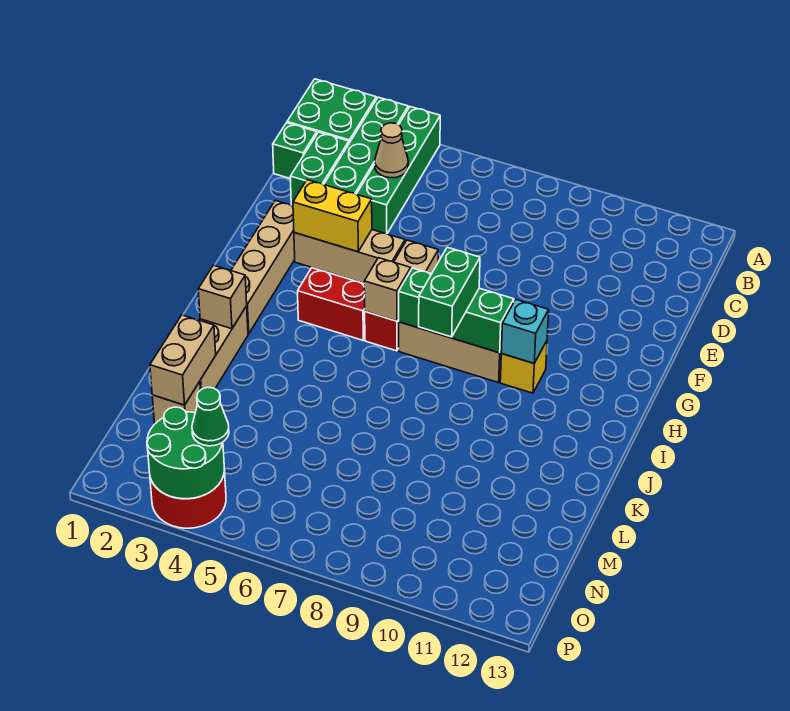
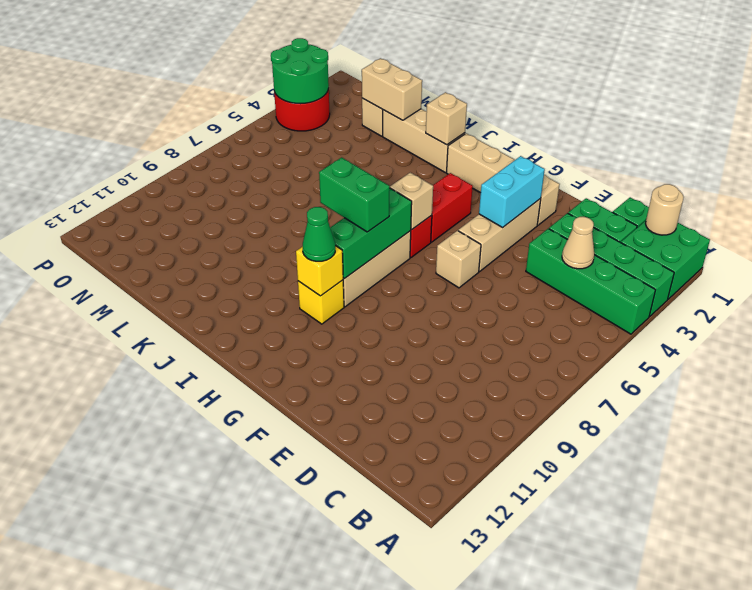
none -> tan round brick B1 level 2
yellow brick F3:F4 level 2 -> cyan brick F3:F4 level 2
cyan brick H10 level 2 -> yellow brick H10 level 2
green cone O4 level 3 -> green cone H10 level 3

